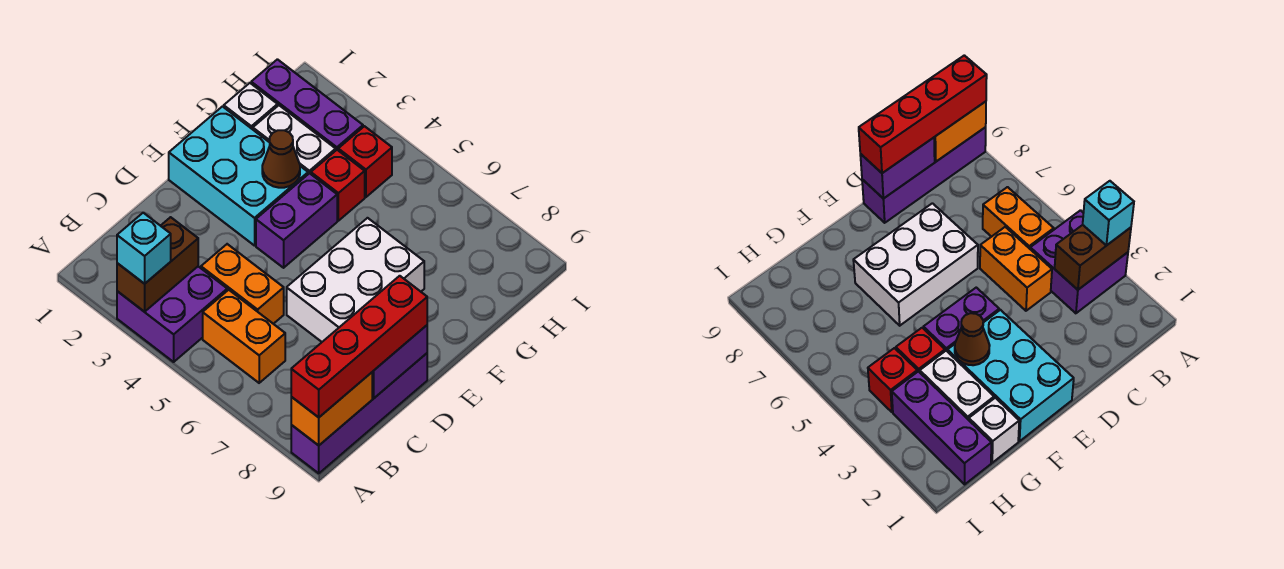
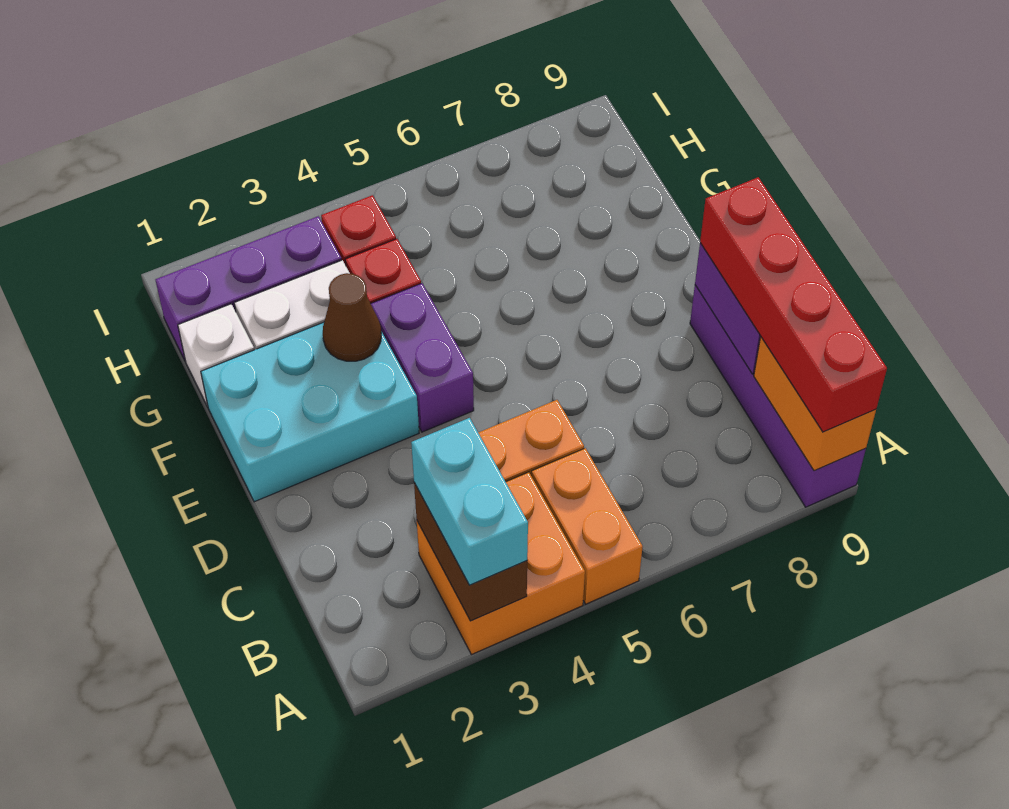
purple brick A3:B4 level 1 -> orange brick A3:B4 level 1
cyan brick A3 level 3 -> cyan brick A3:B3 level 3
orange brick B5:B6 level 1 -> orange brick A5:B5 level 1
white brick D6:F7 level 1 -> none

